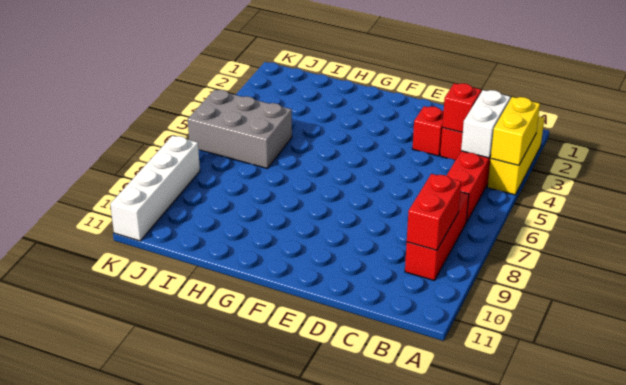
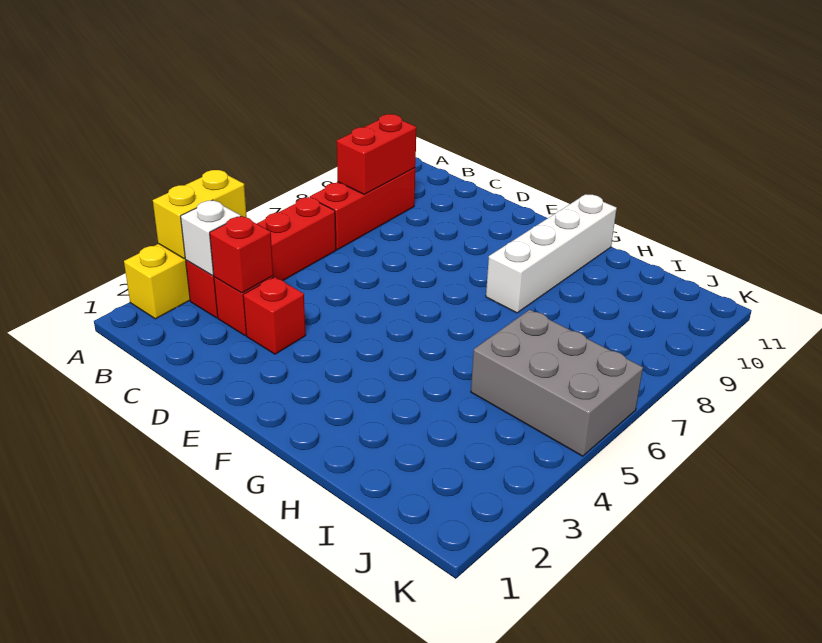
white brick B3:B4 level 2 -> white brick B3 level 2
white brick K8:K11 level 1 -> white brick G8:G11 level 1

